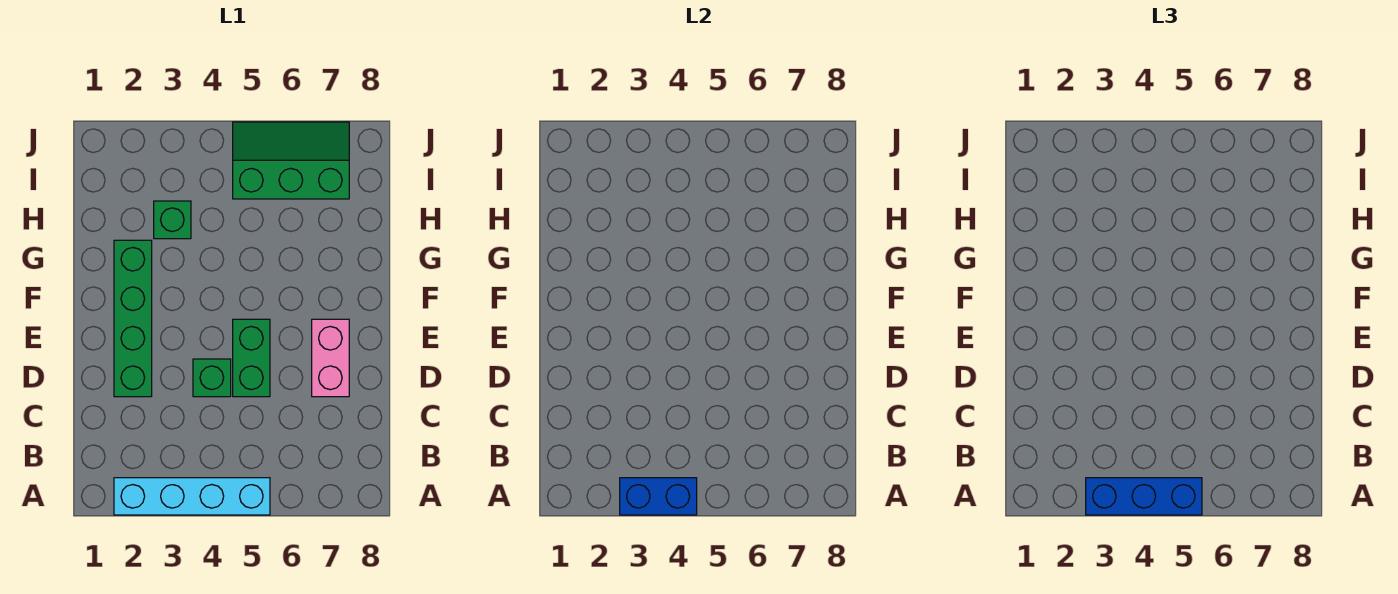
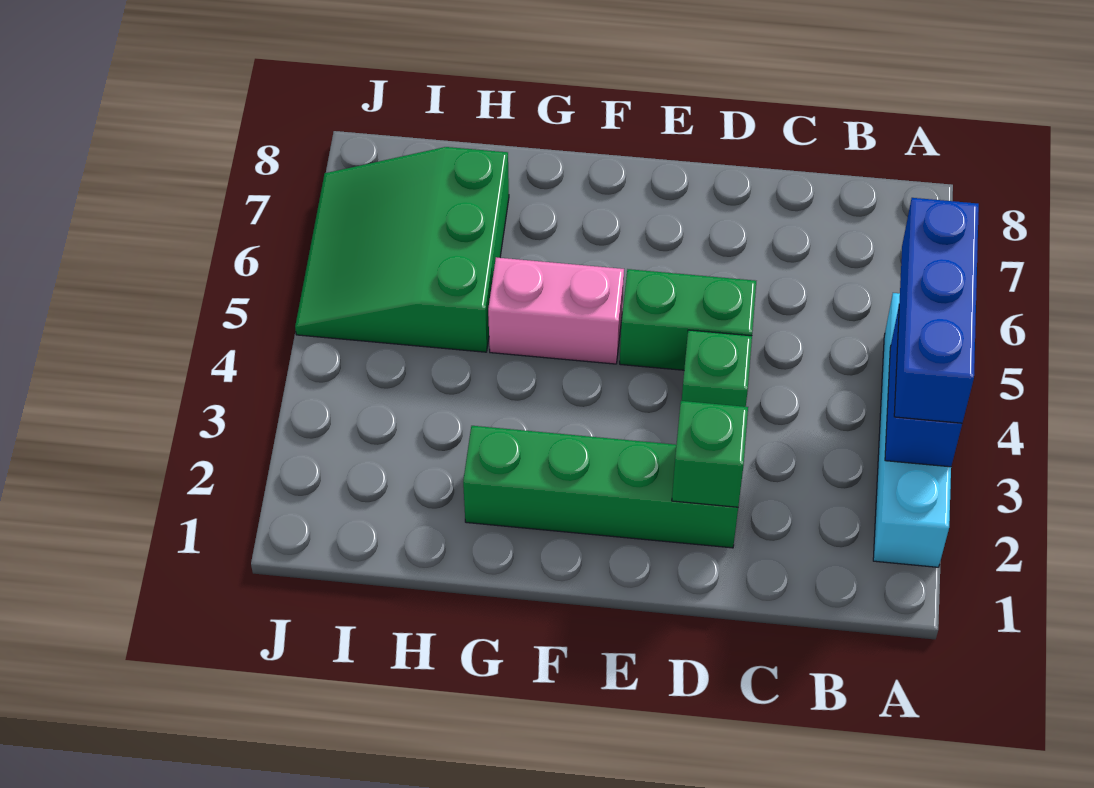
pink brick D7:E7 level 1 -> pink brick F5:G5 level 1
green brick H3 level 1 -> green brick D2 level 2
green slope I5:J7 level 1 top I -> green slope H5:J7 level 1 top H

